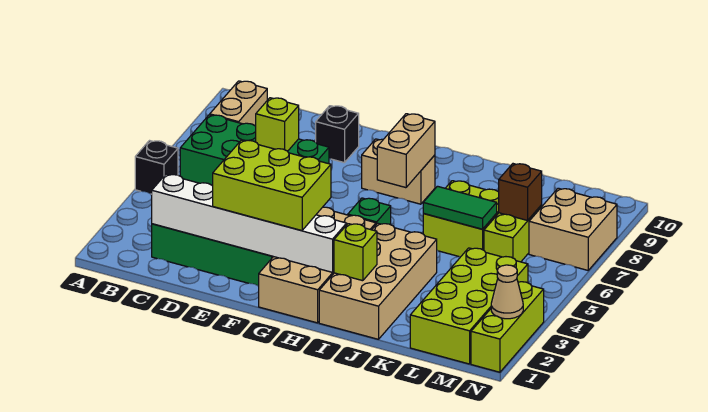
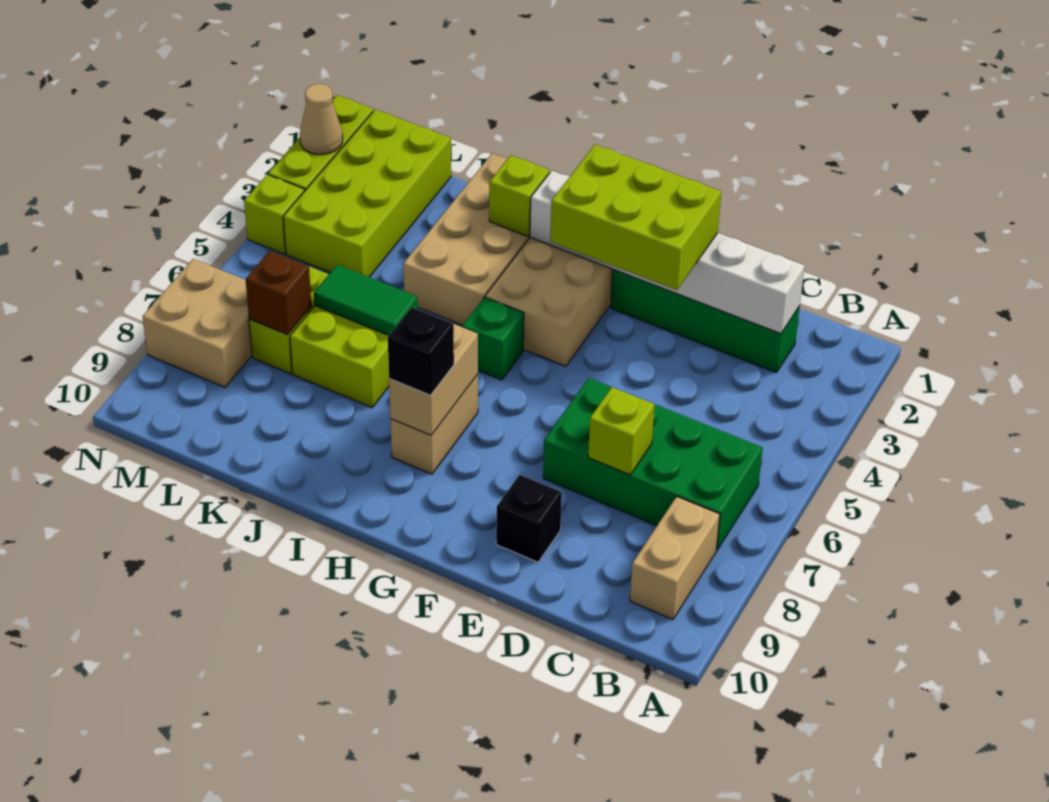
black brick A5 level 1 -> black brick H8 level 3
tan brick G8:H8 level 1 -> tan brick H7:H8 level 1
none -> lime brick N4 level 1

